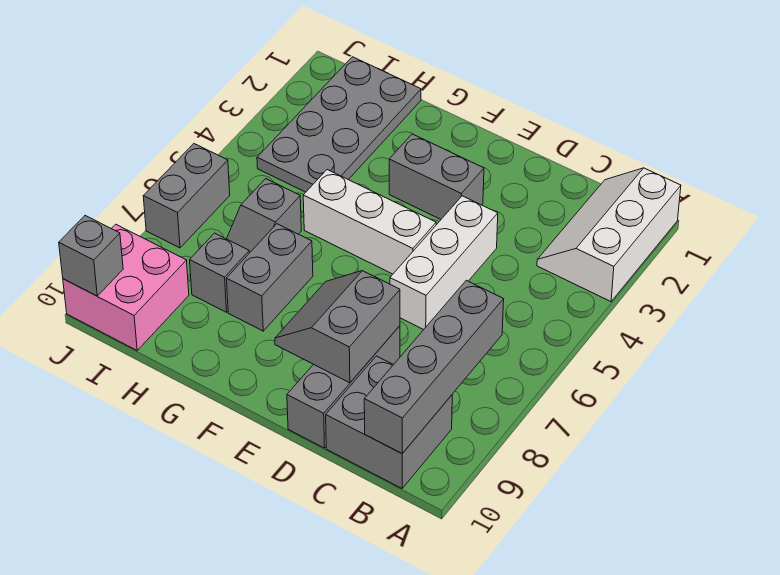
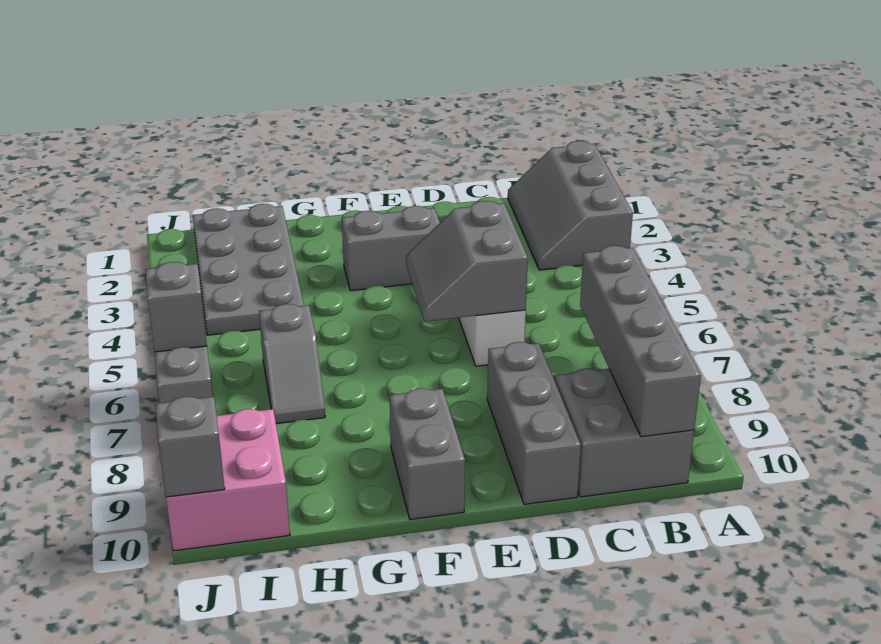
white slope A1:B3 level 1 top A -> grey slope A1:B3 level 1 top A
grey slope D8:E9 level 2 top D -> grey slope D5:E6 level 2 top D
white brick E5:G5 level 1 -> none
grey brick G7:G8 level 1 -> grey brick F9:F10 level 1
grey brick H8 level 1 -> grey brick J6 level 2

